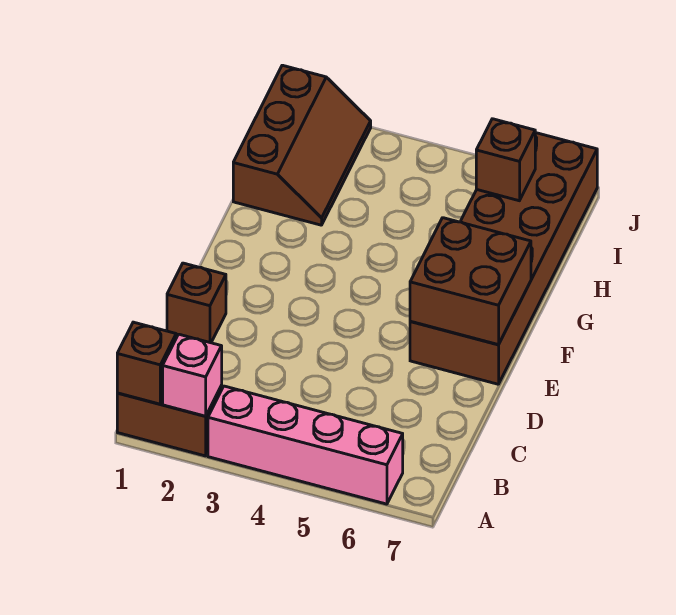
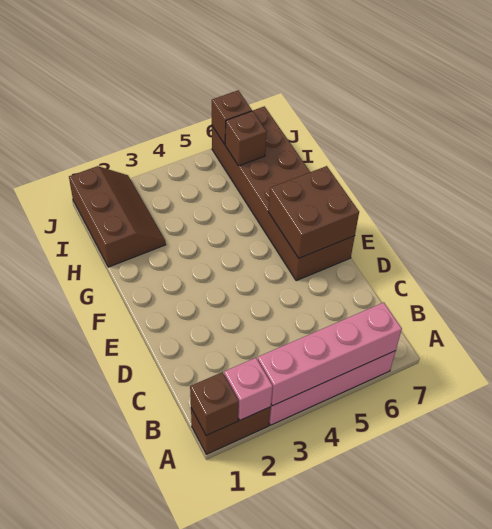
none -> pink brick A3:A6 level 2
brown brick D1 level 1 -> brown brick J6 level 2

